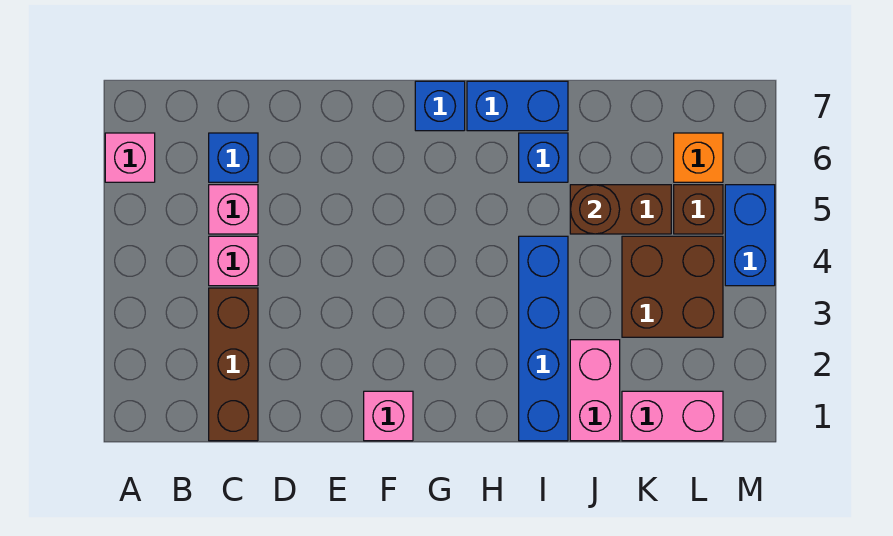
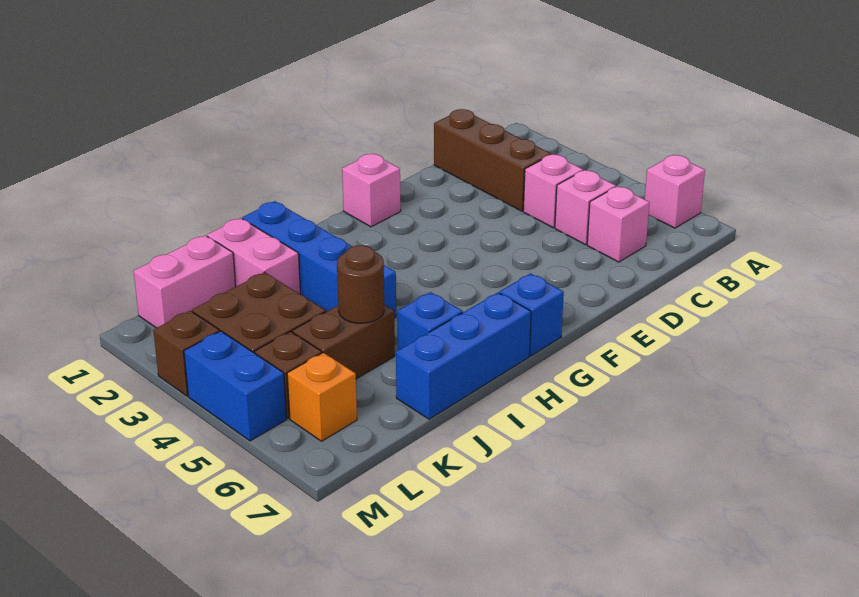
blue brick C6 level 1 -> pink brick C6 level 1
blue brick H7:I7 level 1 -> blue brick H7:J7 level 1
none -> brown brick M3 level 1

